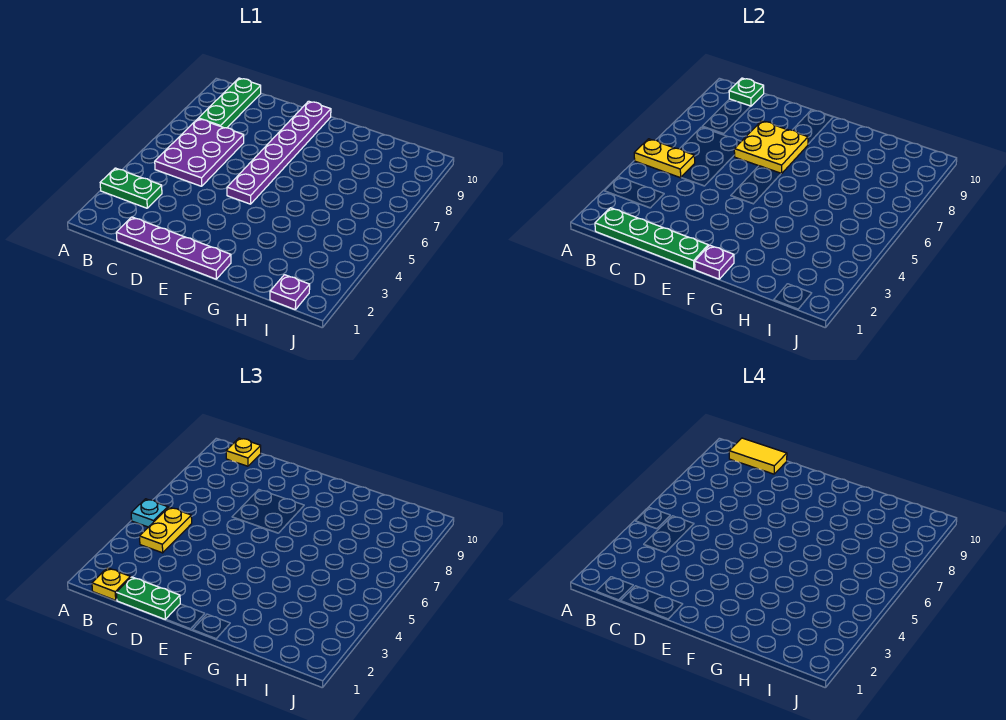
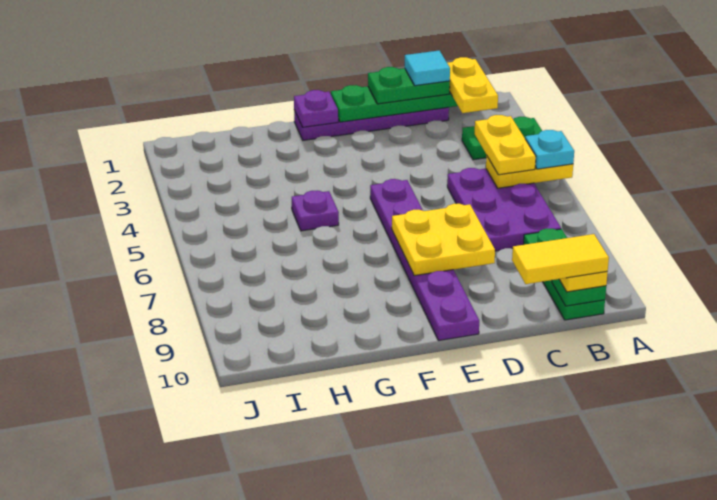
yellow plate B1 level 3 -> yellow plate B1:B2 level 3
none -> cyan tile C1 level 4
purple plate I1 level 1 -> purple plate G5 level 1

